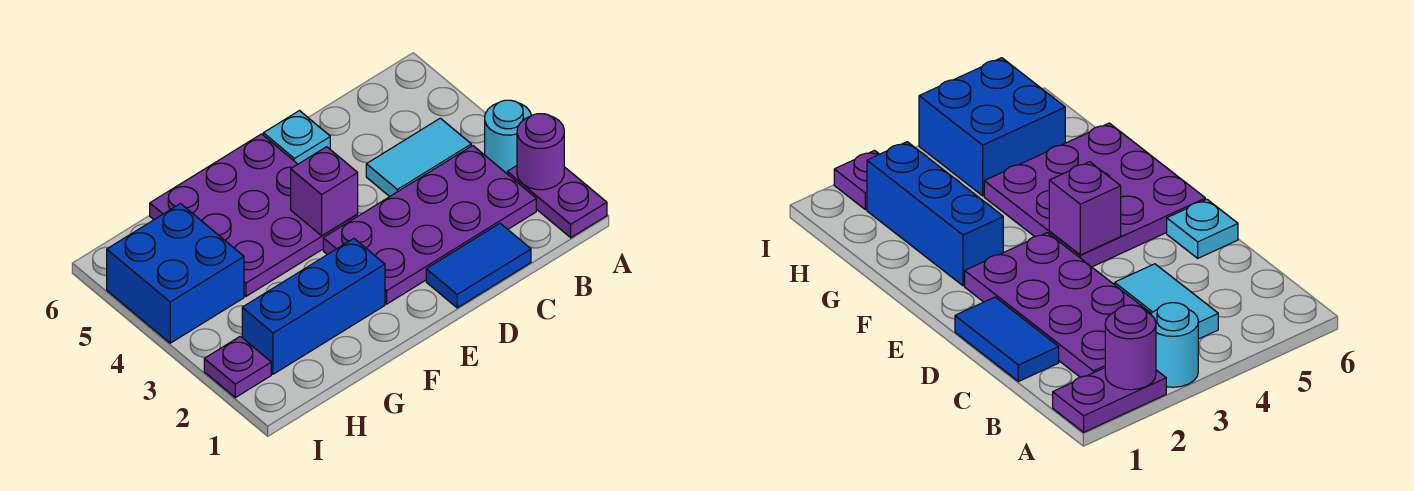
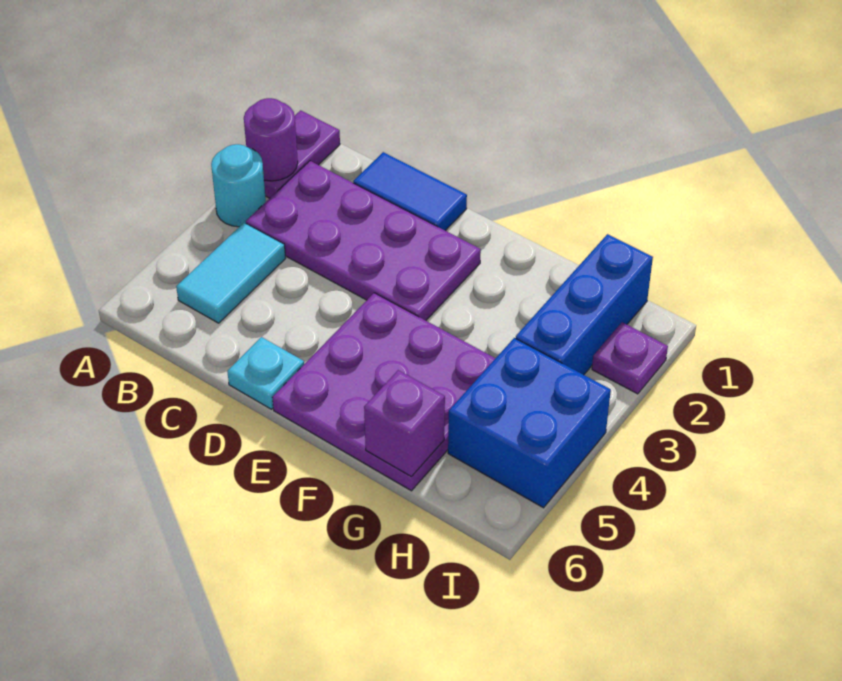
cyan tile B4:C4 level 1 -> cyan tile B4:B5 level 1
purple brick E4 level 2 -> purple brick G6 level 2
blue brick F2:H2 level 1 -> blue brick H1:H3 level 1

